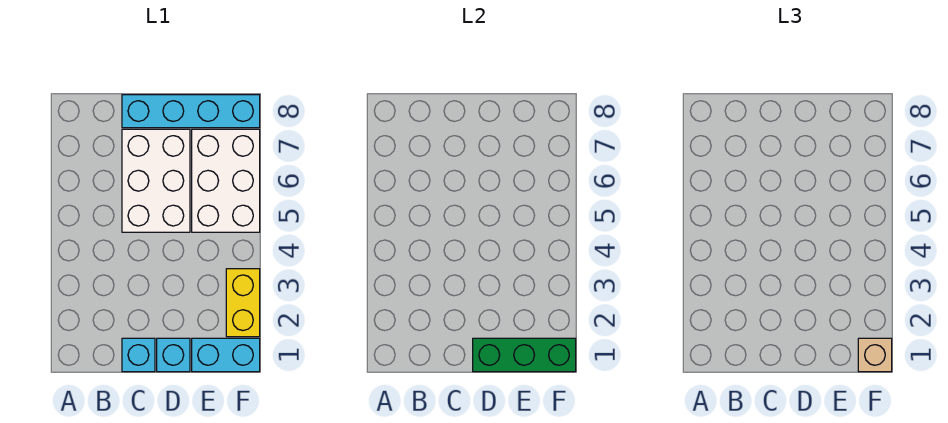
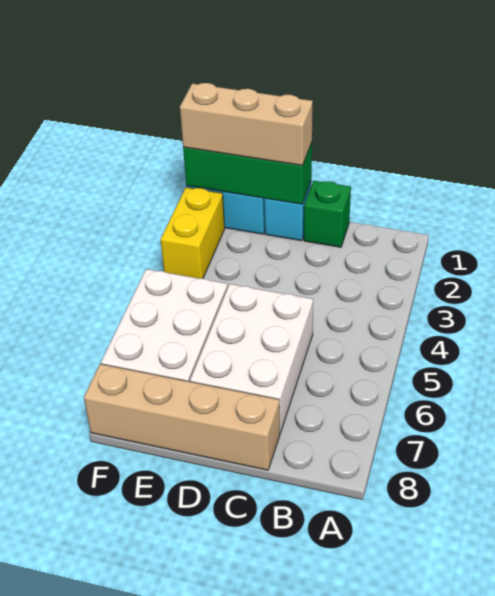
cyan brick C1 level 1 -> green brick C1 level 1
cyan brick C8:F8 level 1 -> tan brick C8:F8 level 1
tan brick F1 level 3 -> tan brick D1:F1 level 3

